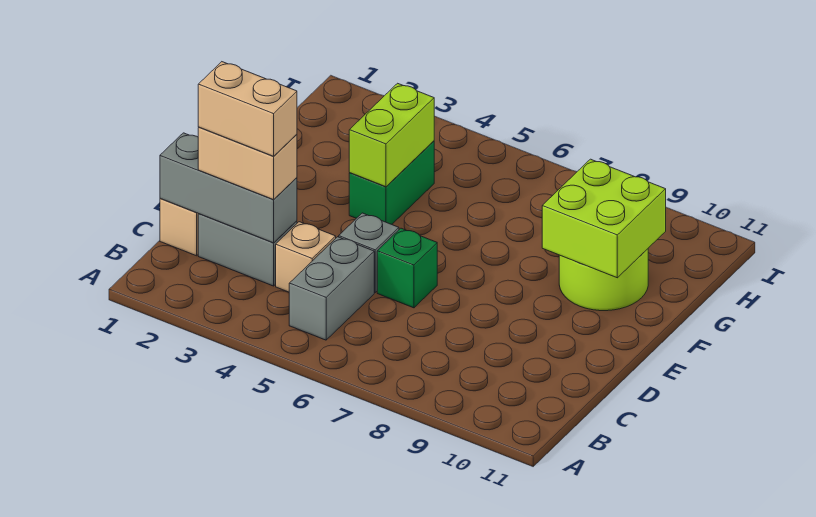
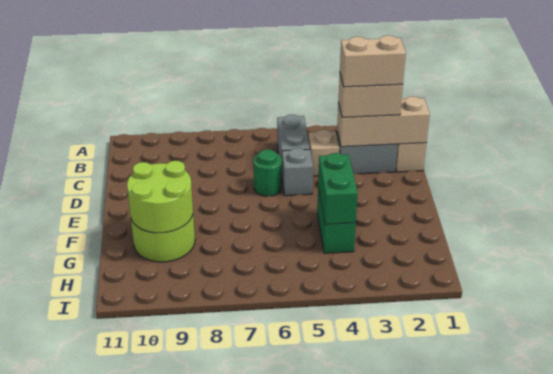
grey brick C1:C3 level 2 -> tan brick C1:C3 level 2
green brick D6 level 1 -> green round brick D6 level 1
lime brick F4:G4 level 2 -> green brick F4:G4 level 2
lime brick F9:G10 level 2 -> lime round brick F9:G10 level 2

